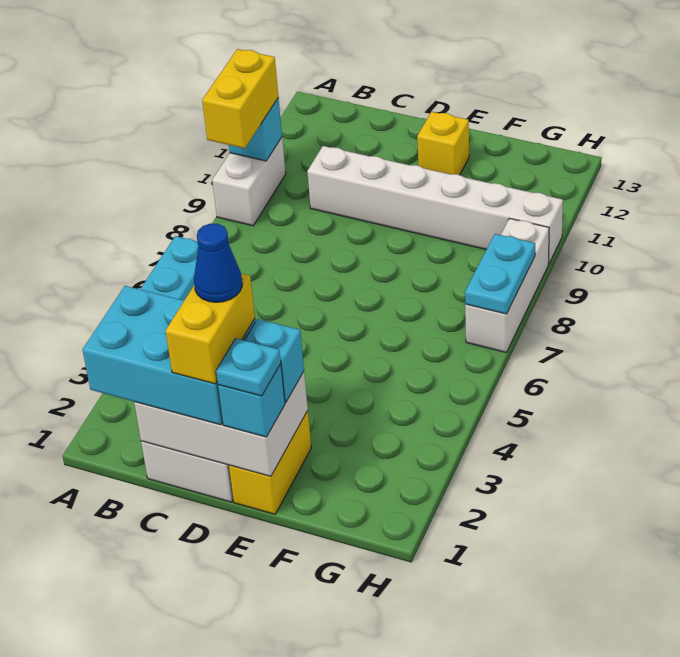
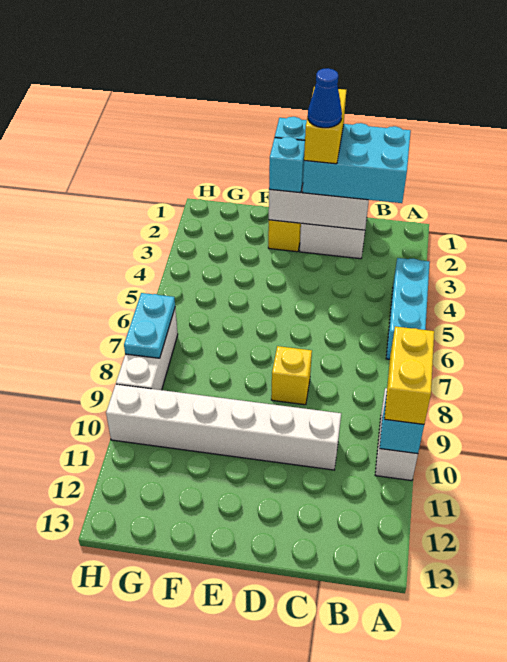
cyan plate E1 level 4 -> none
yellow brick E12 level 1 -> yellow brick D8 level 1

